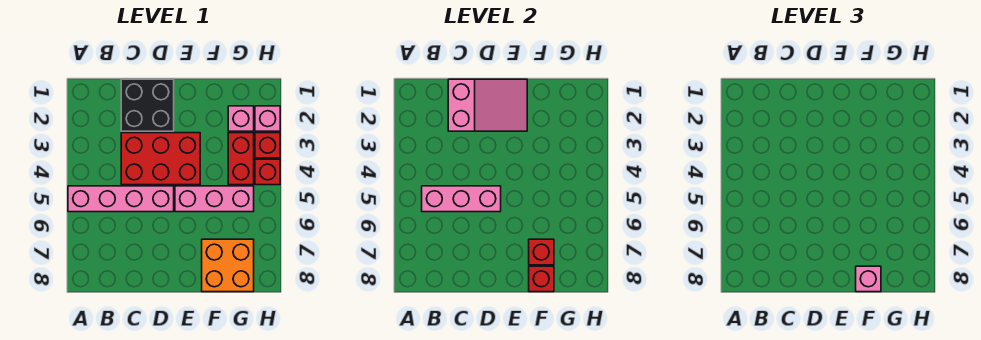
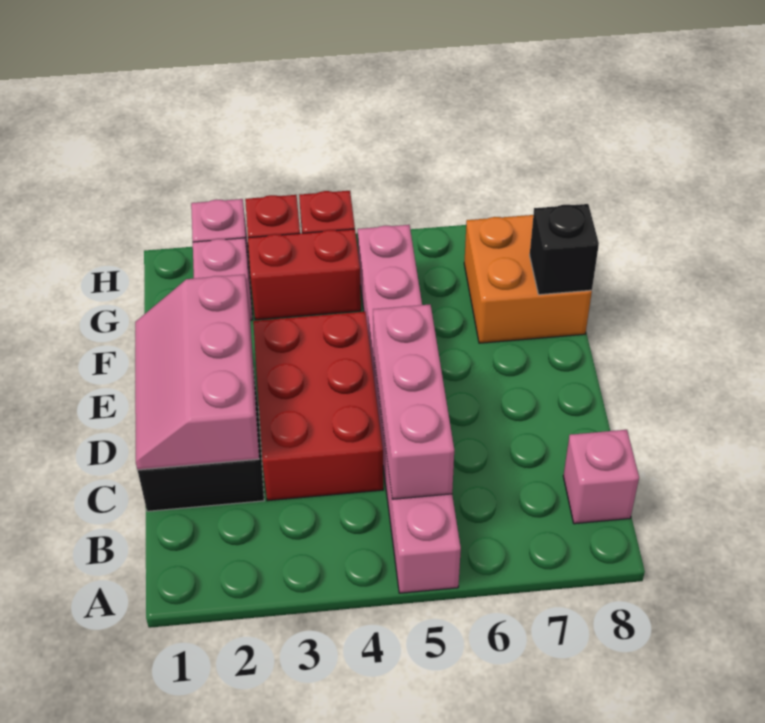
pink slope C1:E2 level 2 top C -> pink slope C1:E2 level 2 top 2
red brick F7 level 2 -> none
red brick F8 level 2 -> black brick F8 level 2
pink brick F8 level 3 -> pink brick B8 level 1

